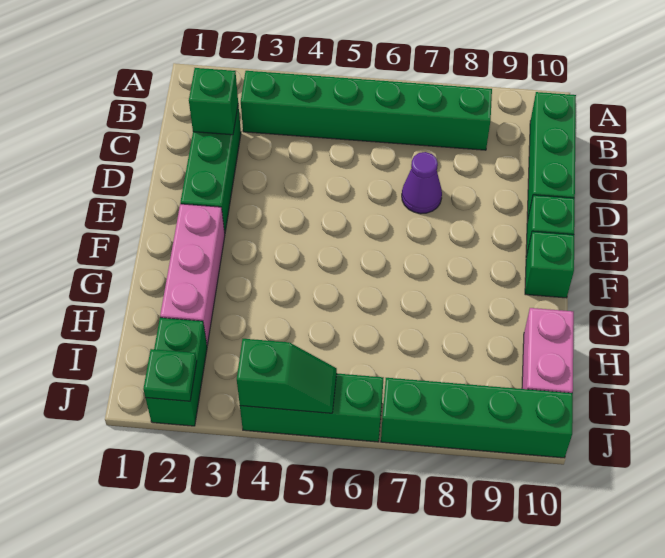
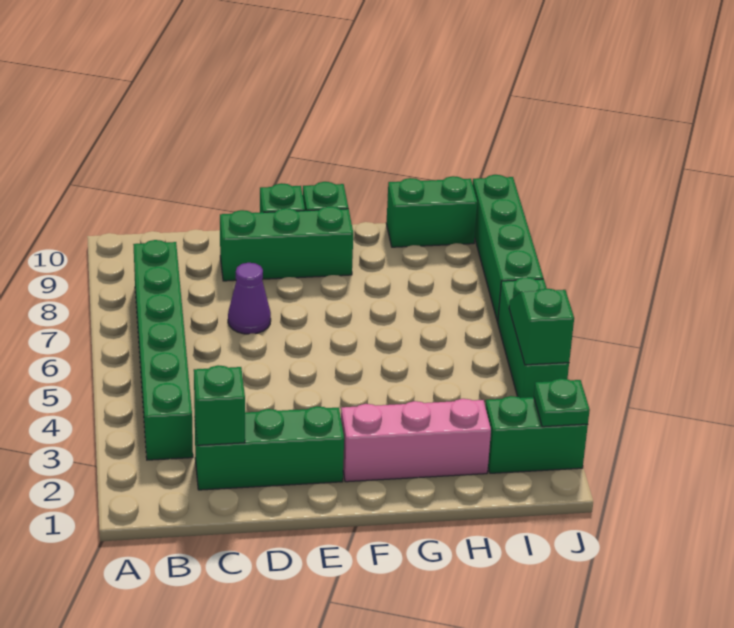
green brick B10:D10 level 1 -> green brick D9:F9 level 1
pink brick H10:I10 level 1 -> green brick H10:I10 level 1

